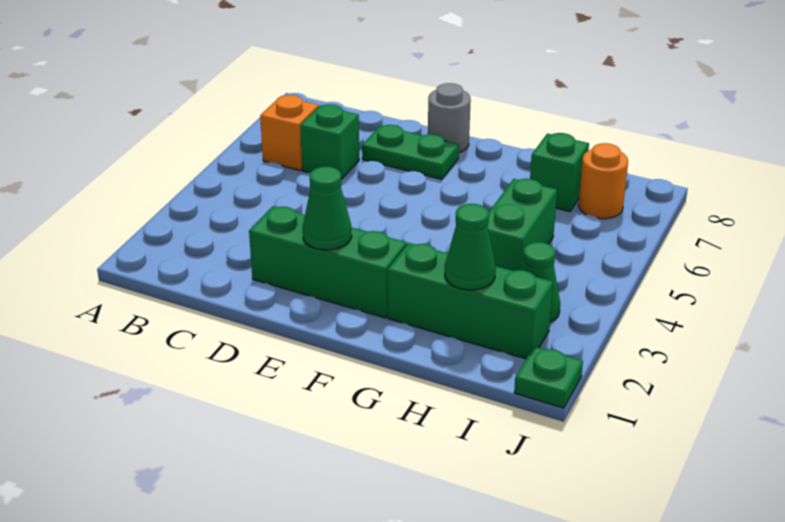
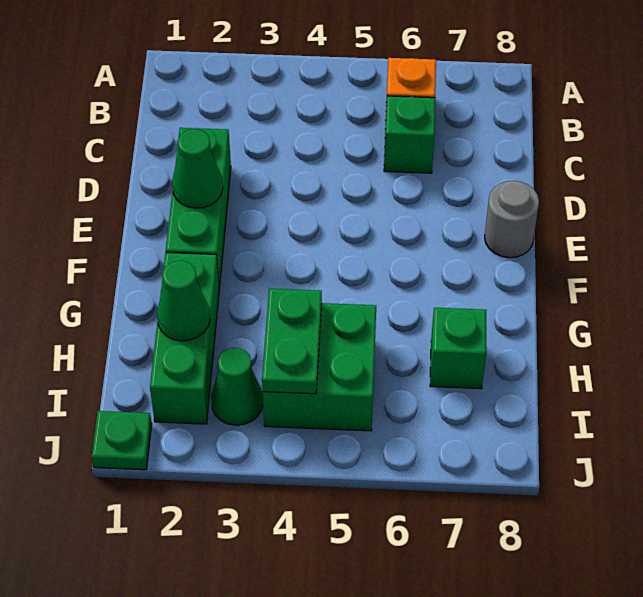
green plate D7:E7 level 1 -> green plate H4:I4 level 2
green brick H4:H5 level 1 -> green brick H4:I5 level 1
orange round brick I7 level 1 -> none

